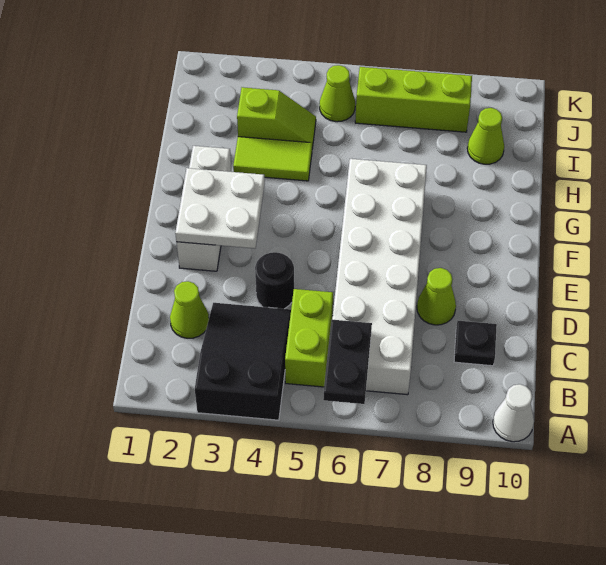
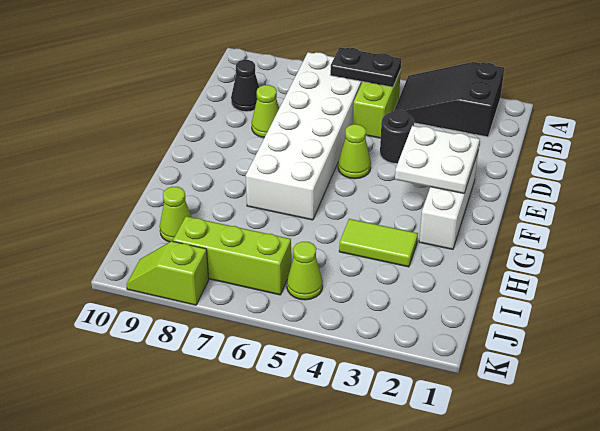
black slope A3:C4 level 1 top A -> black slope A2:B4 level 1 top 2
black plate A6:B6 level 2 -> black plate B5:B6 level 2
white cone A10 level 1 -> none
lime cone C2 level 1 -> lime cone E5 level 1
black plate C9 level 1 -> black cone C9 level 1
lime slope I3:I4 level 1 top 3 -> lime slope K8:K9 level 1 top 8

